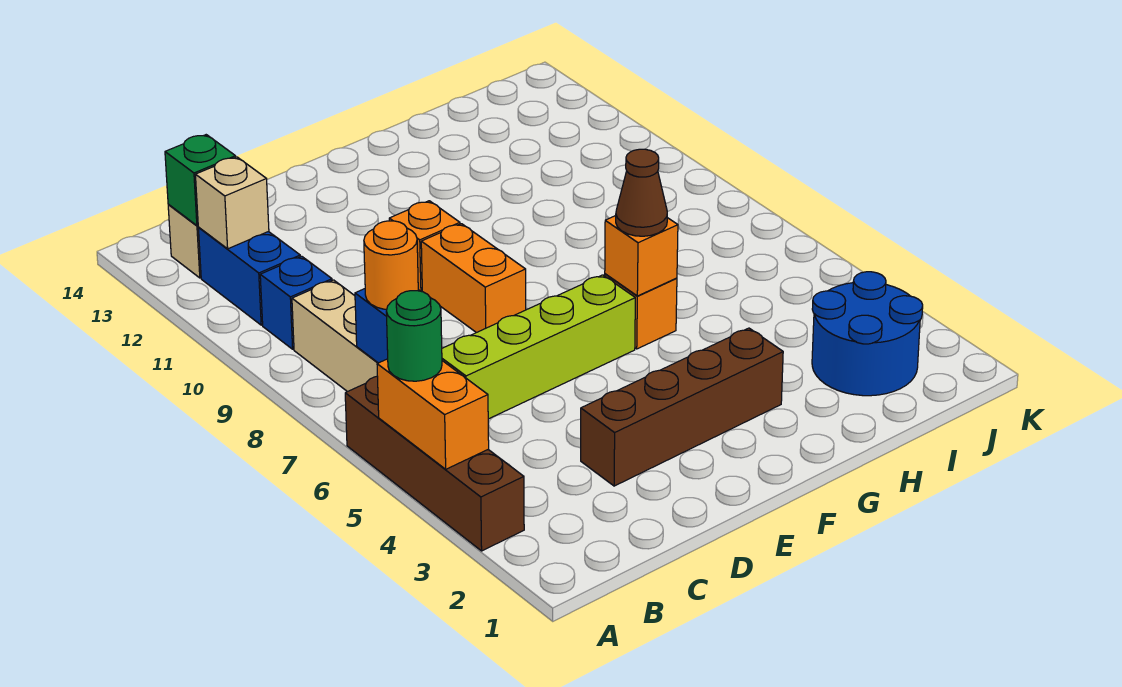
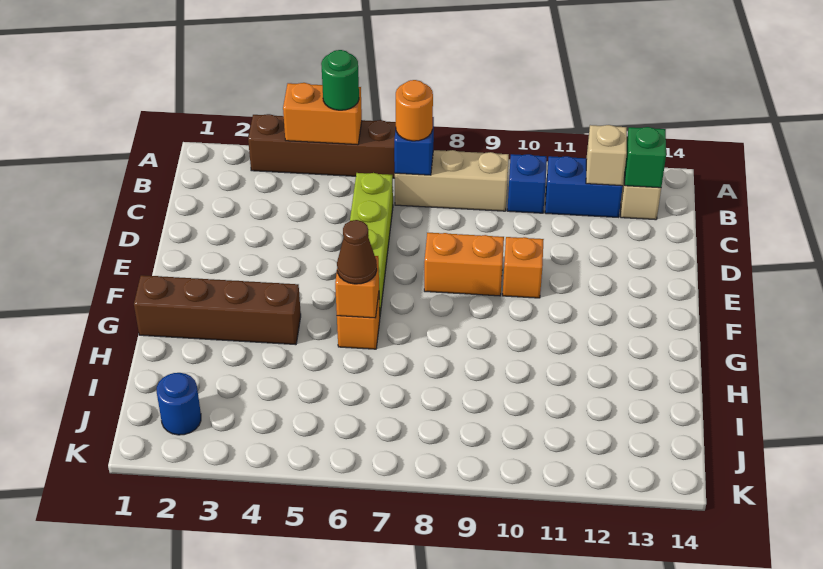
brown brick D3:G3 level 1 -> brown brick G1:G4 level 1
blue round brick I2:J3 level 1 -> blue round brick J2 level 1

